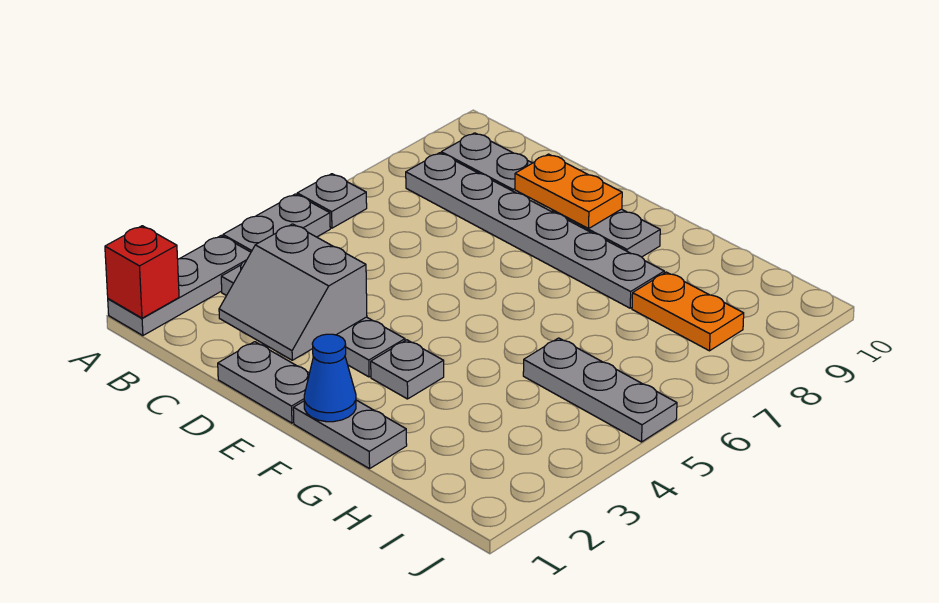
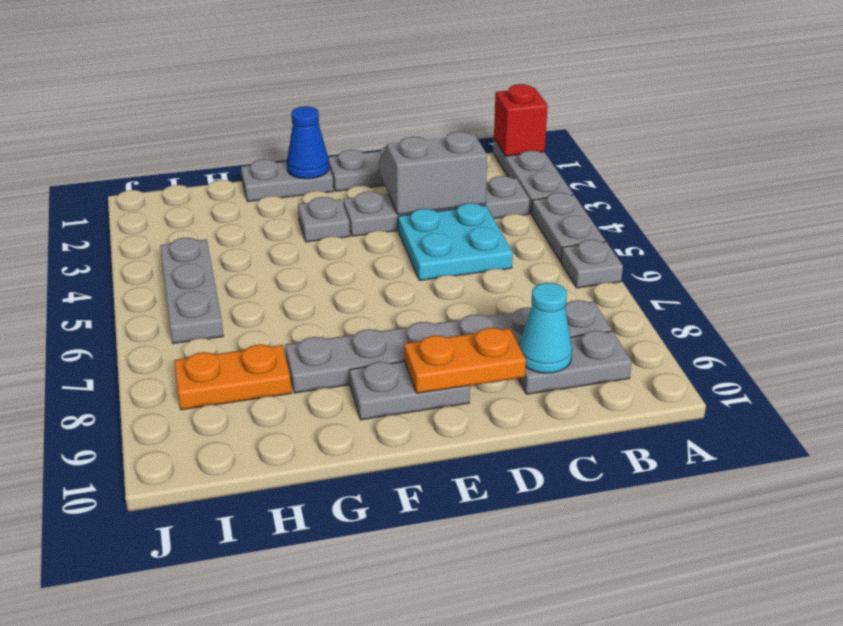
none -> cyan plate C4:D5 level 1
none -> cyan cone C9 level 2
grey plate H5:J5 level 1 -> grey plate I4:I6 level 1

